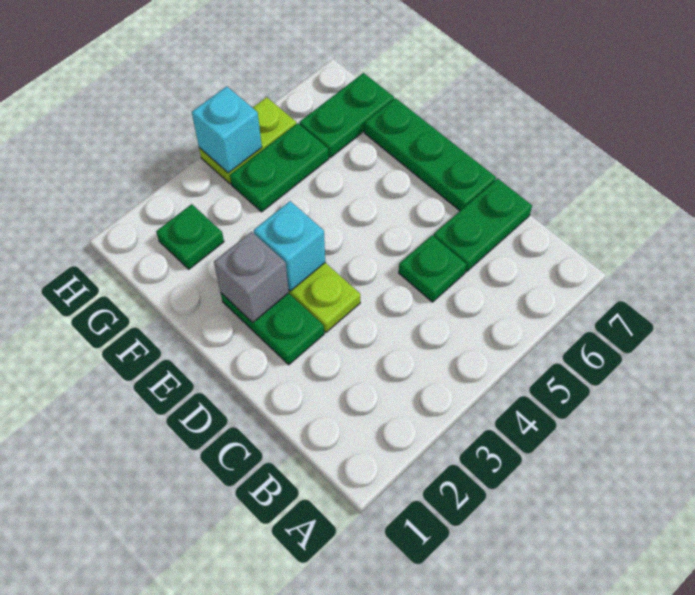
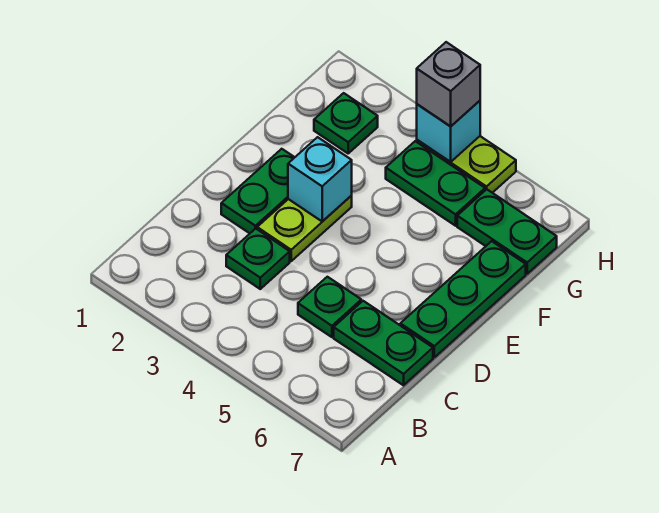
none -> green plate C3 level 1
grey brick E2 level 2 -> grey brick H4 level 3

